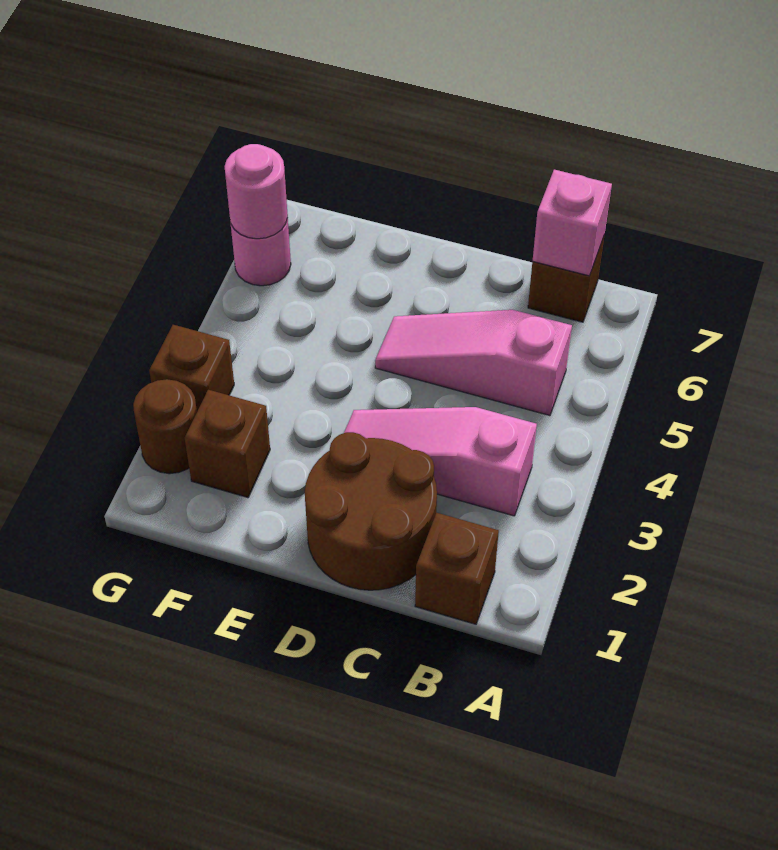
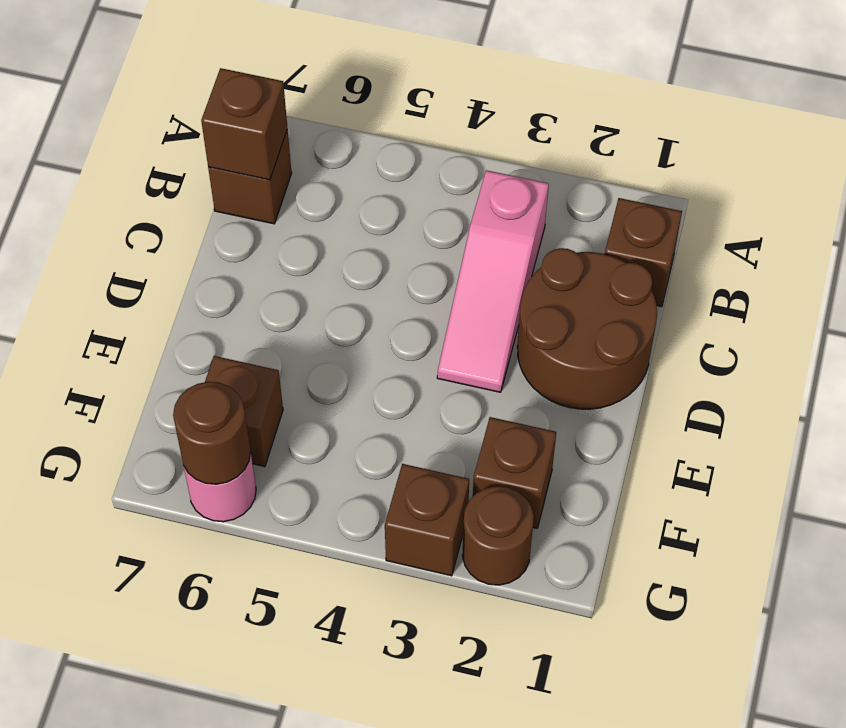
pink slope B5:D5 level 1 top B -> none
pink brick B7 level 2 -> brown brick B7 level 2
none -> brown brick F6 level 1
pink round brick G6 level 2 -> brown round brick G6 level 2

